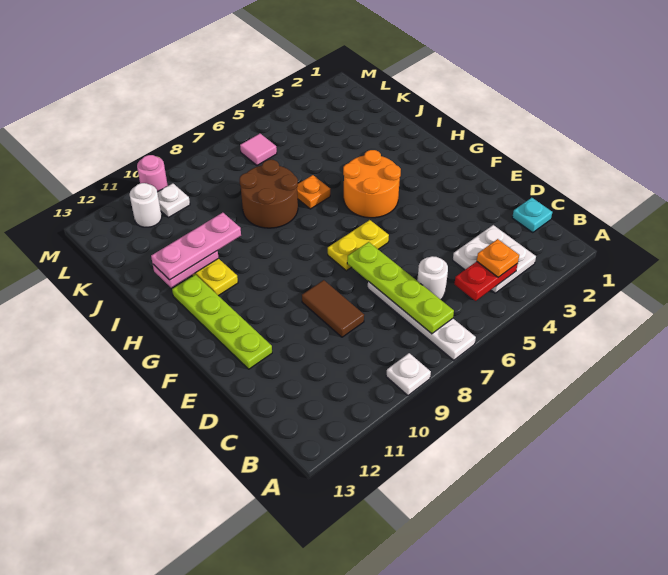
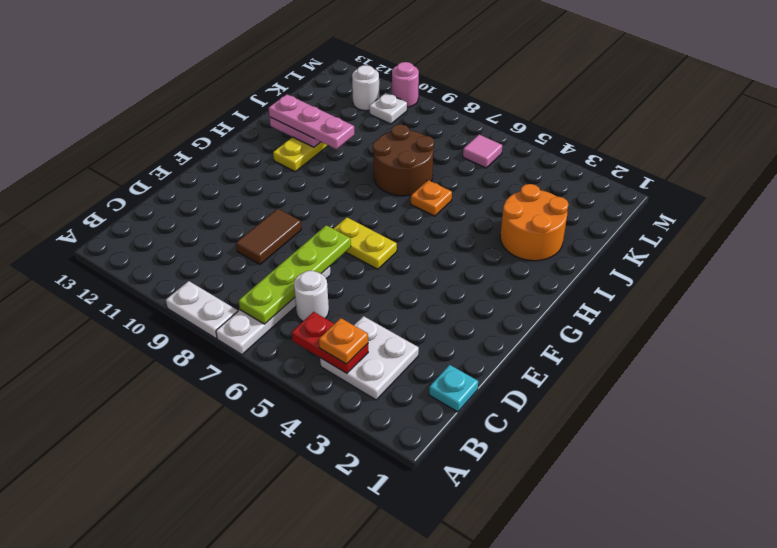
white plate A9 level 1 -> white plate A8:A9 level 1
lime plate E12:H12 level 1 -> none
orange round brick G4:H5 level 1 -> orange round brick I2:J3 level 1

